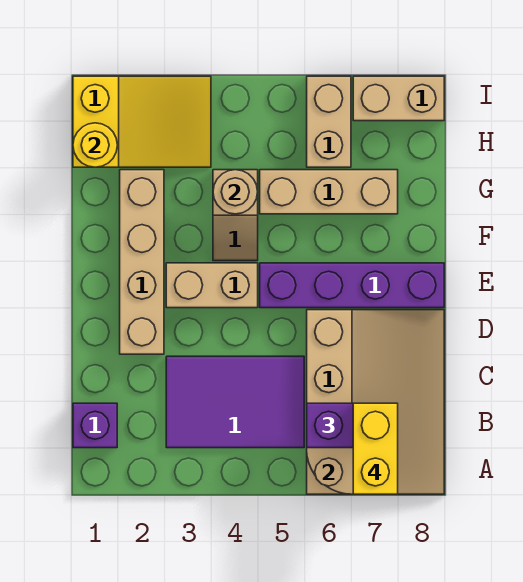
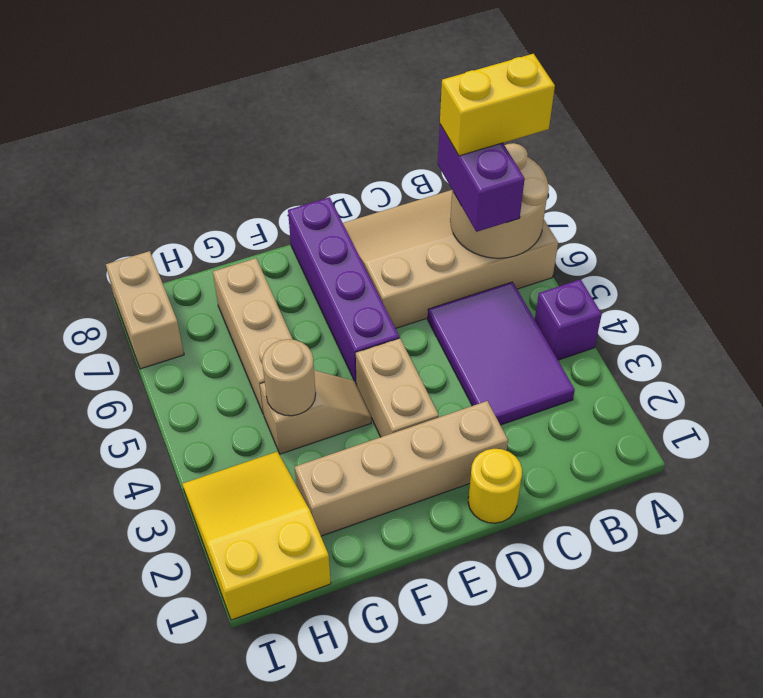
purple brick B1 level 1 -> purple brick A4 level 1
yellow round brick H1 level 2 -> yellow round brick D1 level 1
tan brick H6:I6 level 1 -> none

